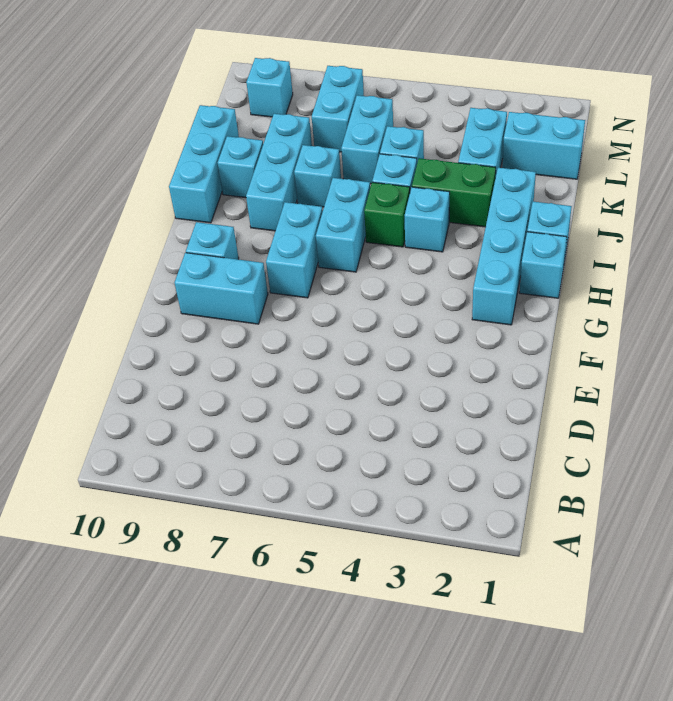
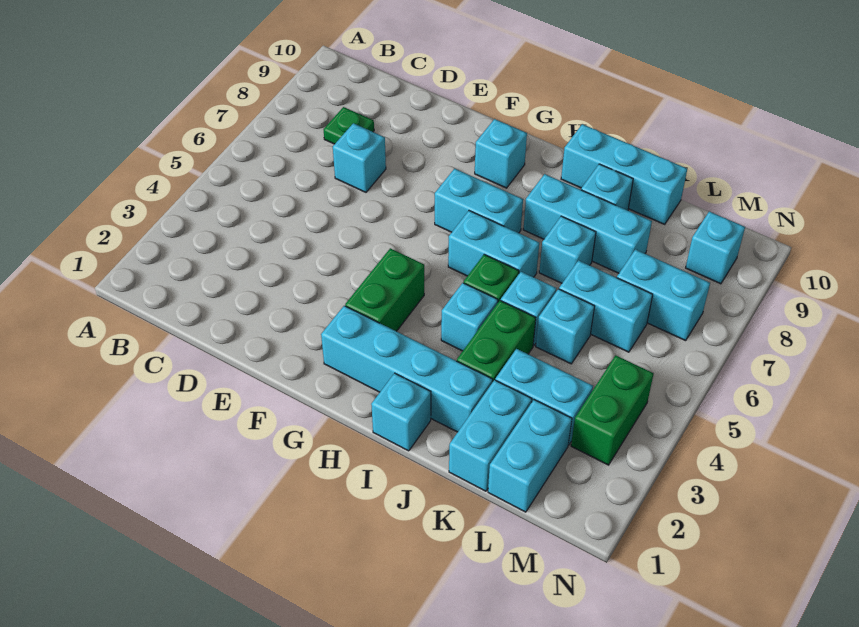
none -> green plate C8 level 1
cyan brick F8:F9 level 1 -> cyan brick K1:K2 level 1
none -> green brick G3:G4 level 1
cyan brick H1 level 1 -> cyan brick D7 level 1
none -> green brick M3:M4 level 1

